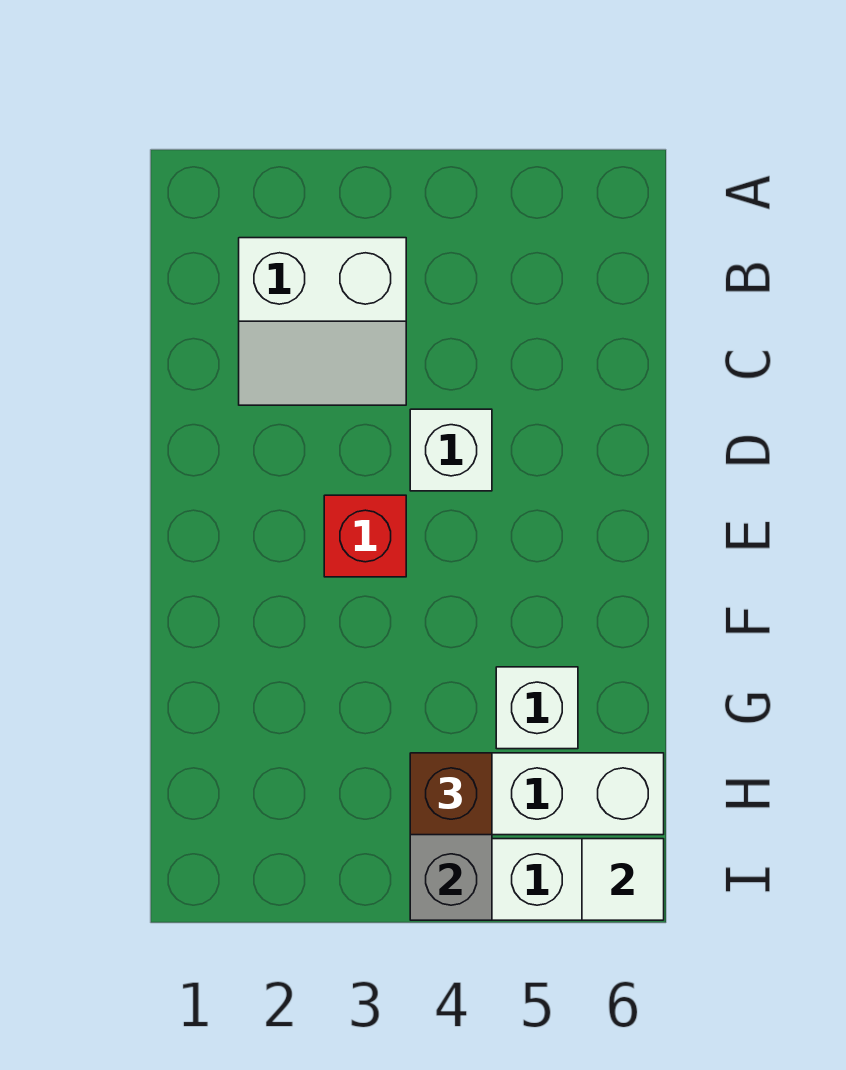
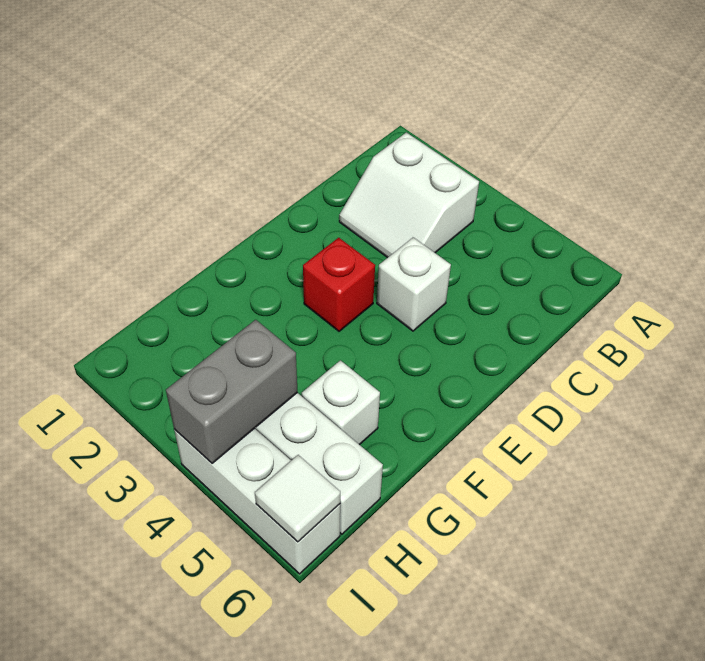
brown brick H4 level 3 -> none

